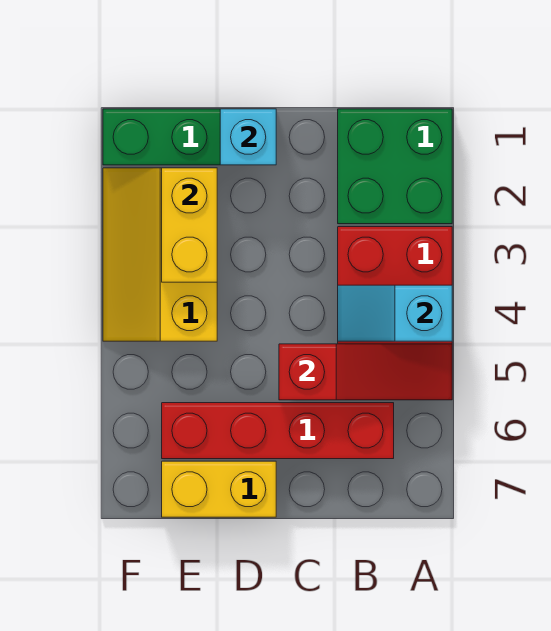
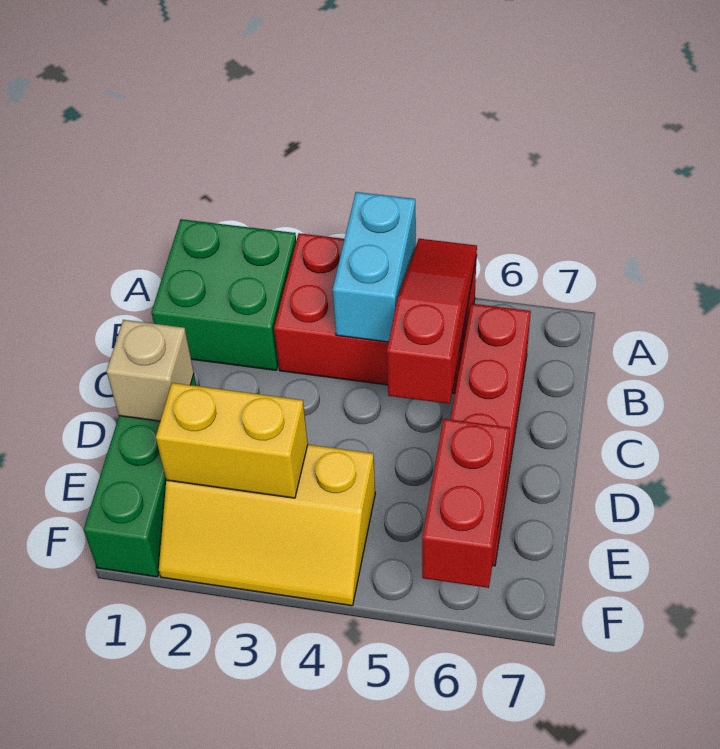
cyan slope A4:B4 level 2 top A -> cyan brick A4:B4 level 2
cyan brick D1 level 2 -> tan brick D1 level 2
yellow brick D7:E7 level 1 -> none
none -> red brick E6:F6 level 2

